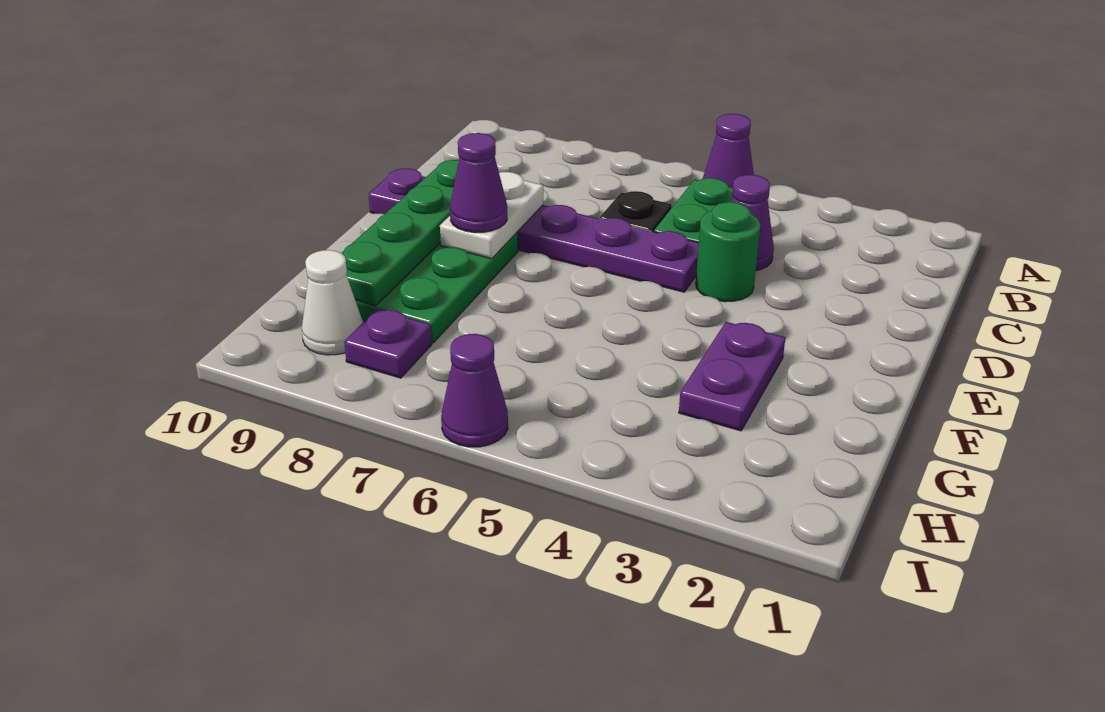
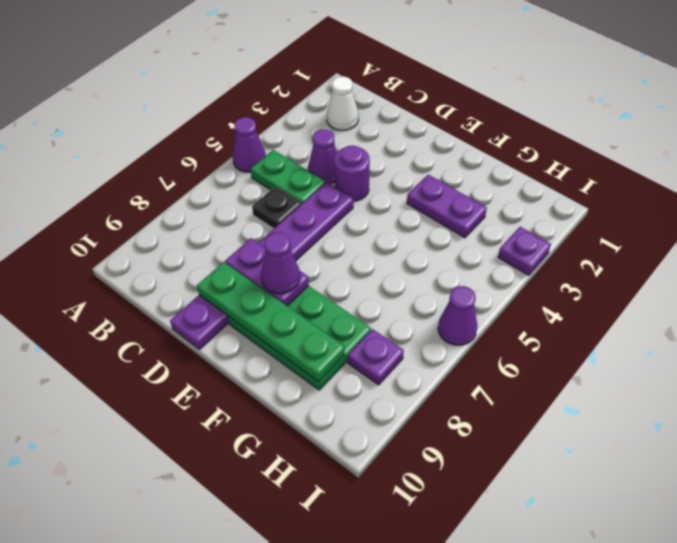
green round brick D4 level 1 -> purple round brick D4 level 1
white plate D8:E8 level 2 -> purple plate D8:E8 level 2
white cone H9 level 1 -> white cone B2 level 1
none -> purple plate I3 level 1

